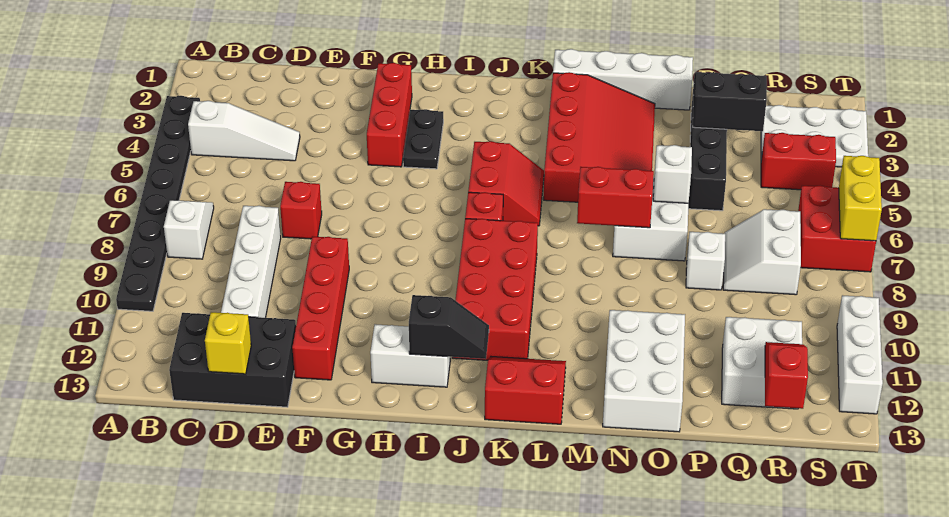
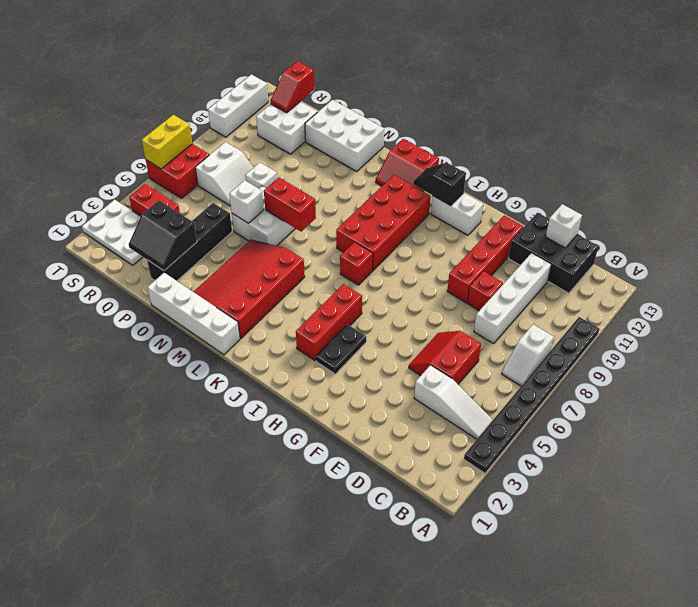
white slope B4:D4 level 1 top B -> white slope B4:D4 level 1 top D
yellow brick D13 level 2 -> white brick D13 level 2
red brick E7 level 1 -> red brick E9 level 1
red brick G2:G4 level 1 -> red brick I3:I5 level 1
red slope J5:K6 level 1 top J -> red slope D5:E6 level 1 top D
white brick N11:O13 level 1 -> white brick N12:P13 level 1

